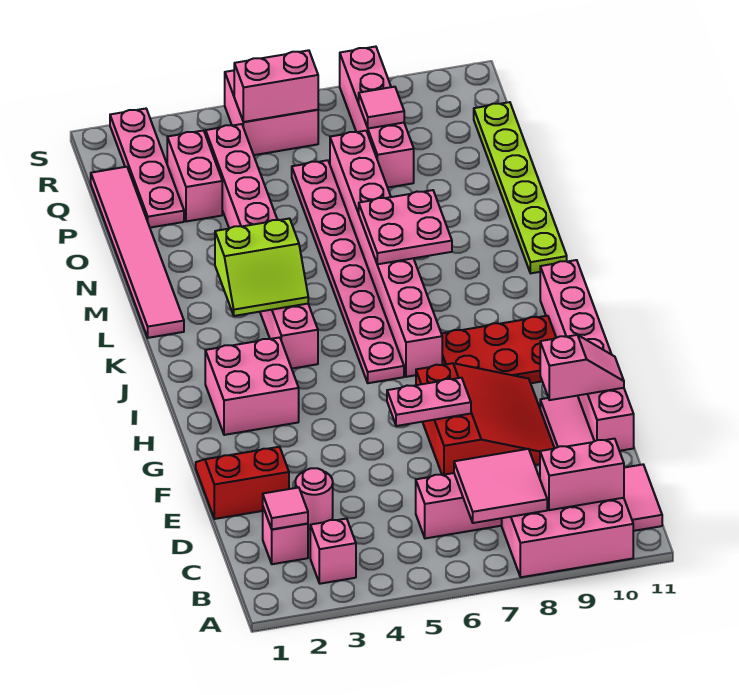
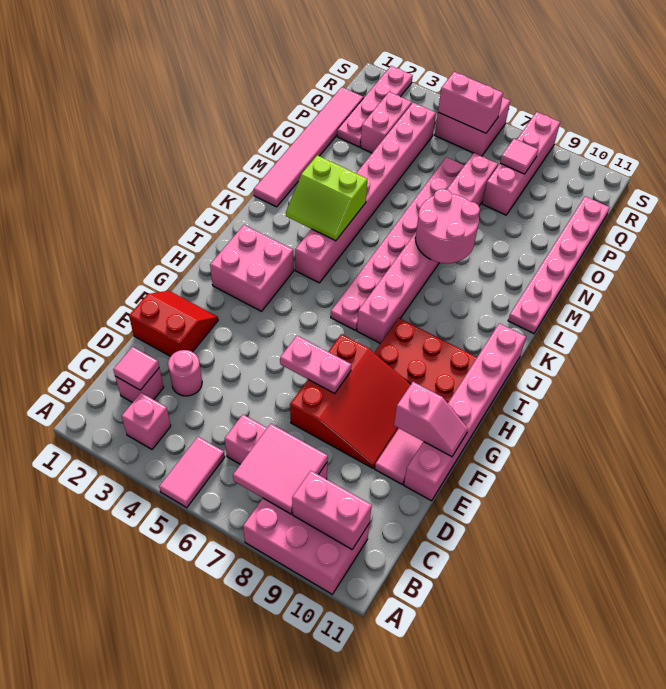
pink tile B11:C11 level 1 -> pink tile A5:B5 level 1
pink plate L7:M8 level 2 -> pink round brick L7:M8 level 2
lime plate L11:Q11 level 1 -> pink plate L11:Q11 level 1

